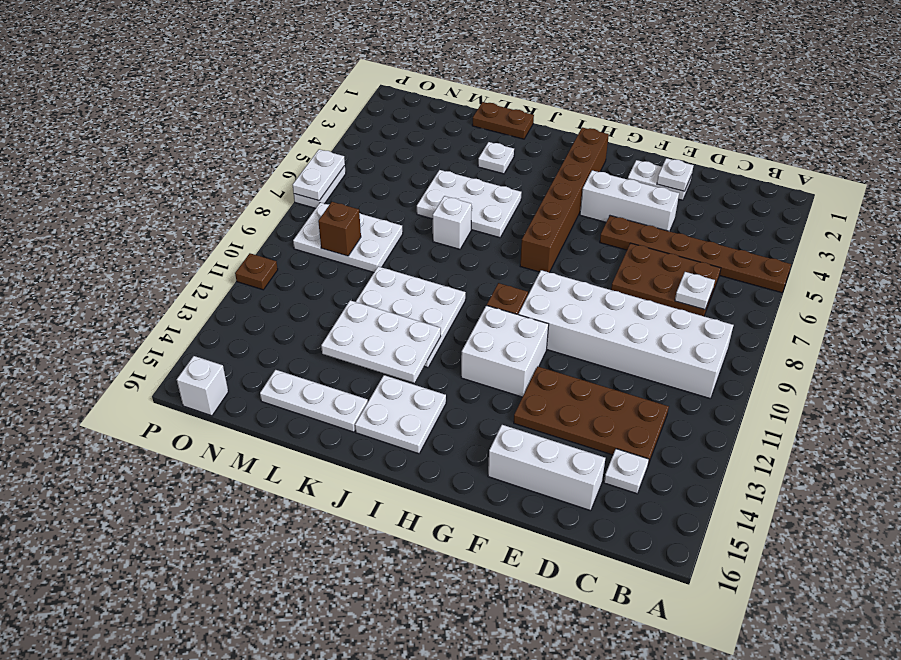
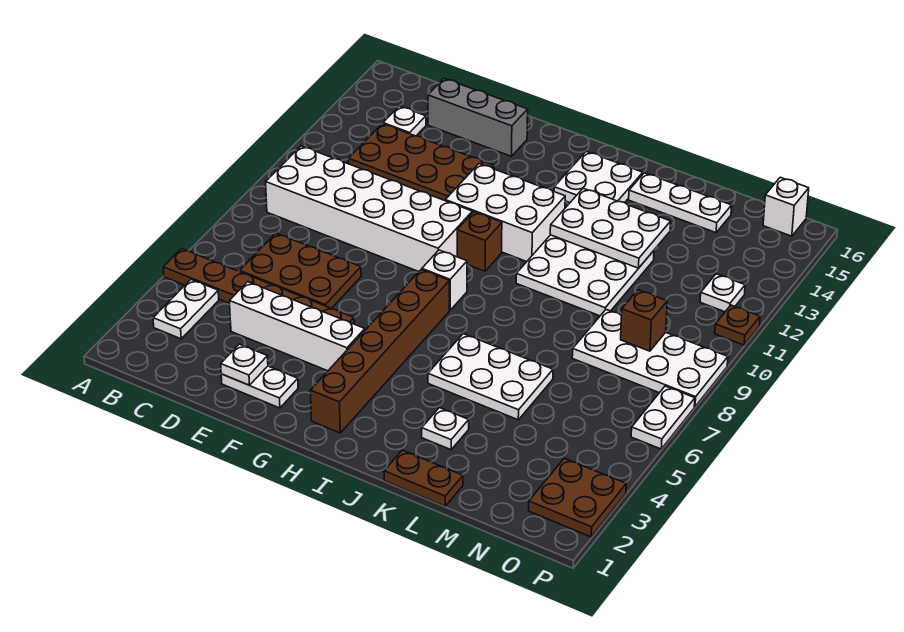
white plate C7 level 2 -> white plate O12 level 1
white brick D15:F15 level 1 -> grey brick D15:F15 level 1
white brick E4:G4 level 1 -> white brick D4:G4 level 1
white brick G11:H12 level 1 -> white brick G11:I12 level 1
white brick K7 level 1 -> white brick H8 level 1
white plate M8:O9 level 1 -> white plate M8:P9 level 1
none -> brown plate O2:P3 level 1
white plate P6:P7 level 2 -> white plate B3:B4 level 1

